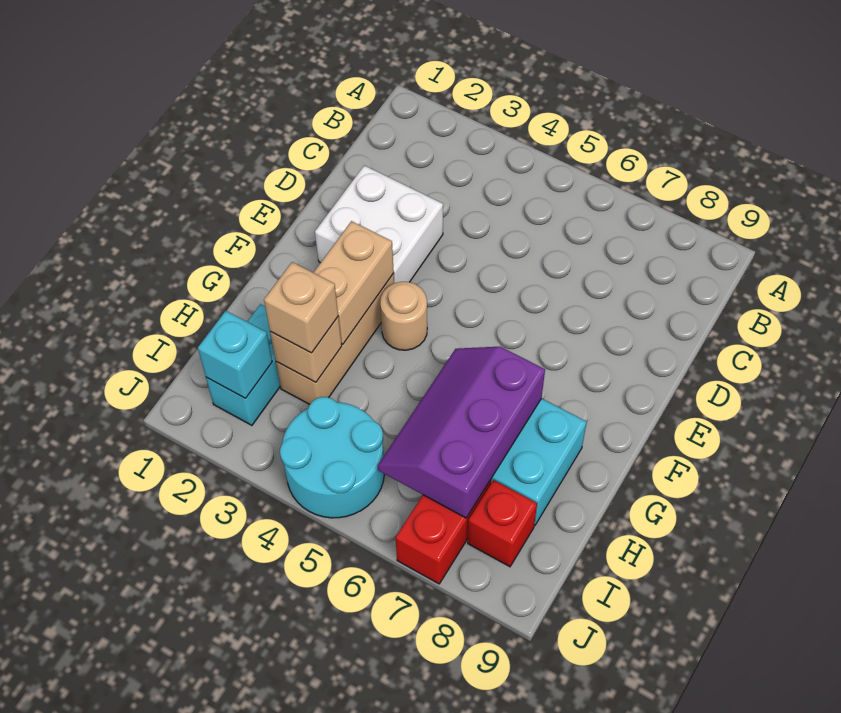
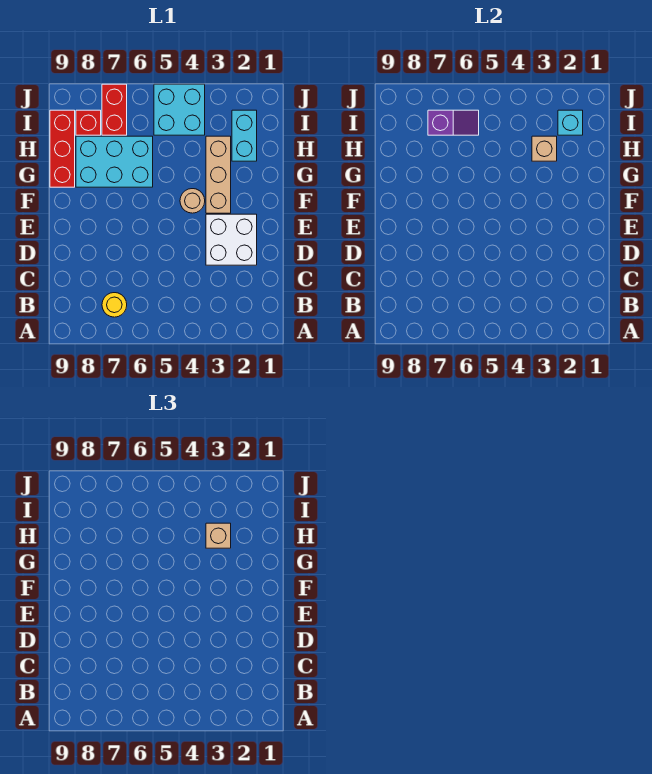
none -> yellow round brick B7 level 1
tan brick F3:G3 level 2 -> none
purple slope G6:I7 level 2 top 7 -> purple slope I6:I7 level 2 top 7
none -> red brick G9:I9 level 1
cyan round brick I4:J5 level 1 -> cyan brick I4:J5 level 1

